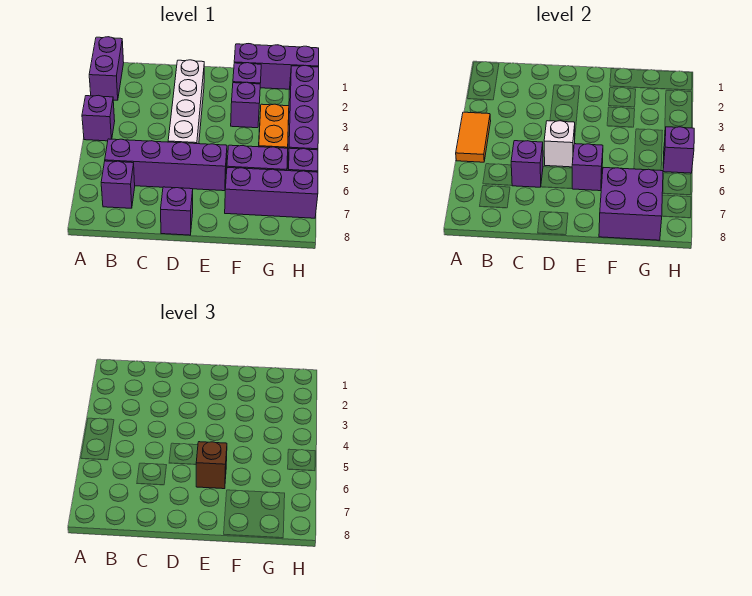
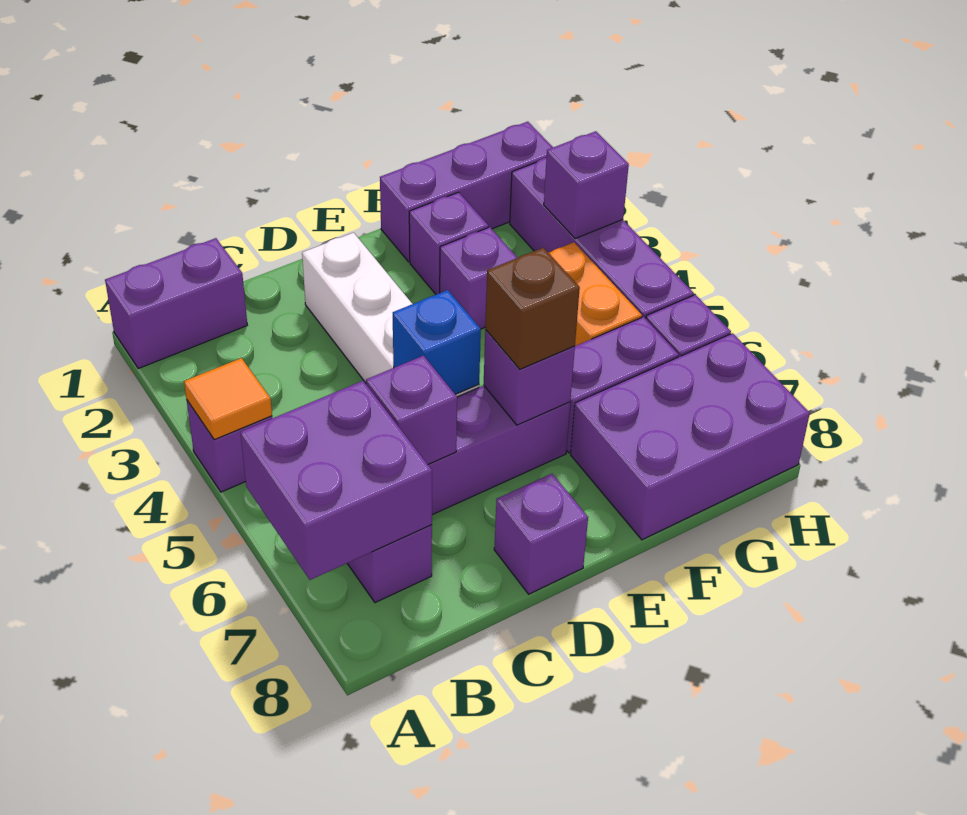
purple brick A1:A2 level 1 -> purple brick A1:B1 level 1
orange tile A4:A5 level 2 -> orange tile A4 level 2
white brick D5 level 2 -> blue brick D5 level 2
purple brick F7:H7 level 1 -> purple brick F7:H8 level 1
purple brick F7:G8 level 2 -> purple brick A6:B7 level 2
purple brick H5 level 2 -> purple brick H3 level 2

